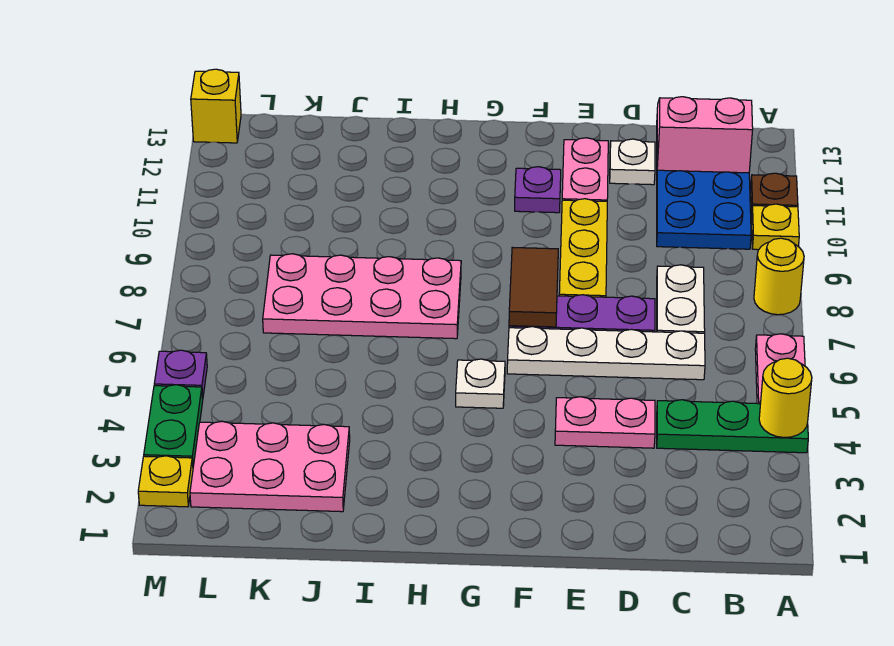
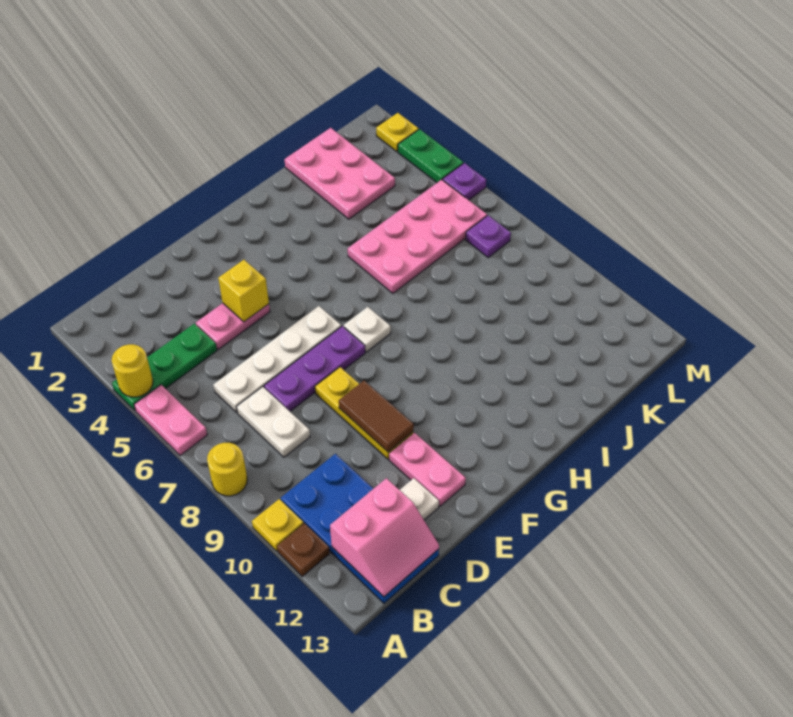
brown tile F7:F8 level 2 -> brown tile E9:E10 level 2
purple plate F11 level 1 -> purple plate L7 level 1
white plate G5 level 1 -> white plate G7 level 1
pink plate H7:K8 level 1 -> pink plate I5:L6 level 1
pink plate J2:L3 level 1 -> pink plate J1:K3 level 1
yellow brick M13 level 1 -> yellow brick E4 level 2

